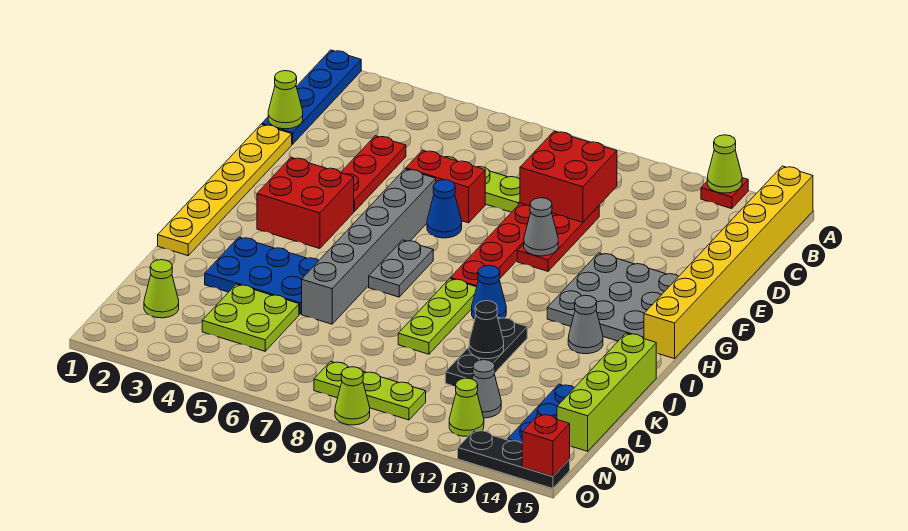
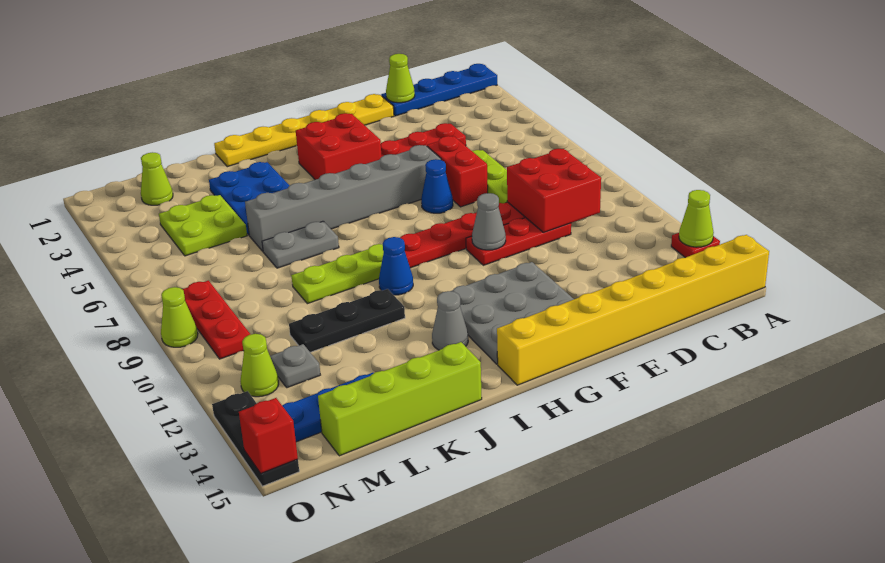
grey plate H7:I7 level 1 -> grey plate J7:K7 level 1
black cone K11 level 2 -> none
grey cone M12 level 1 -> grey plate M12 level 1
lime plate N8:N10 level 1 -> red plate N8:N10 level 1

